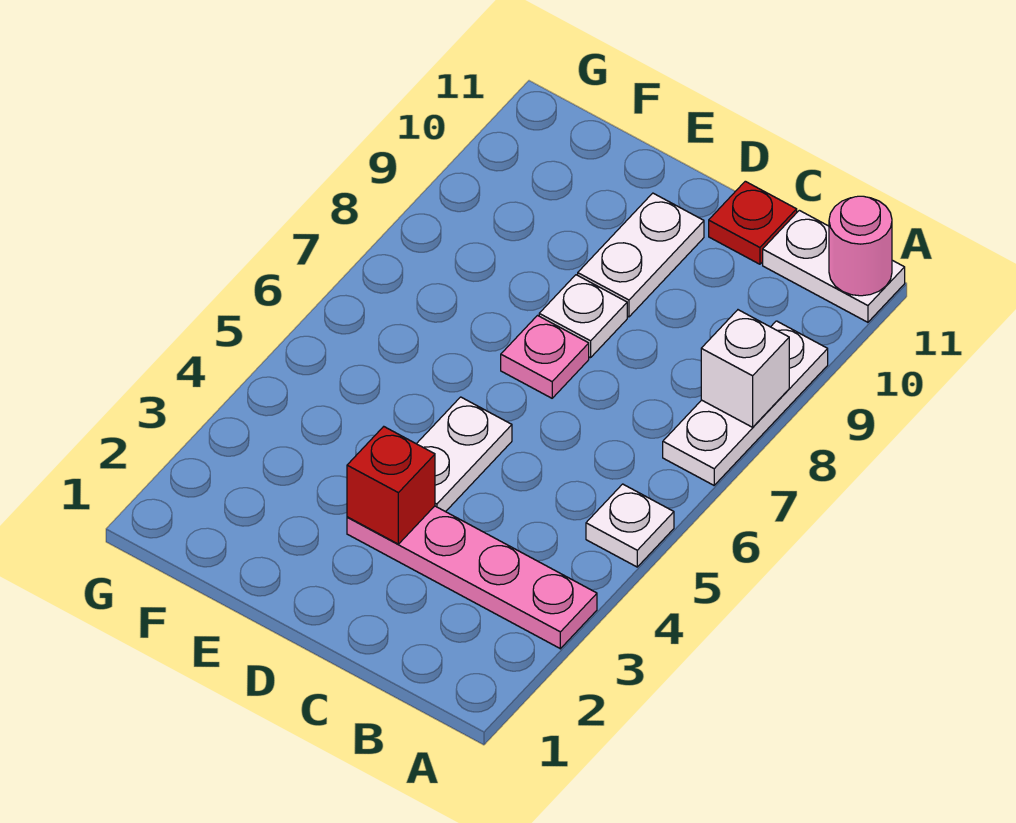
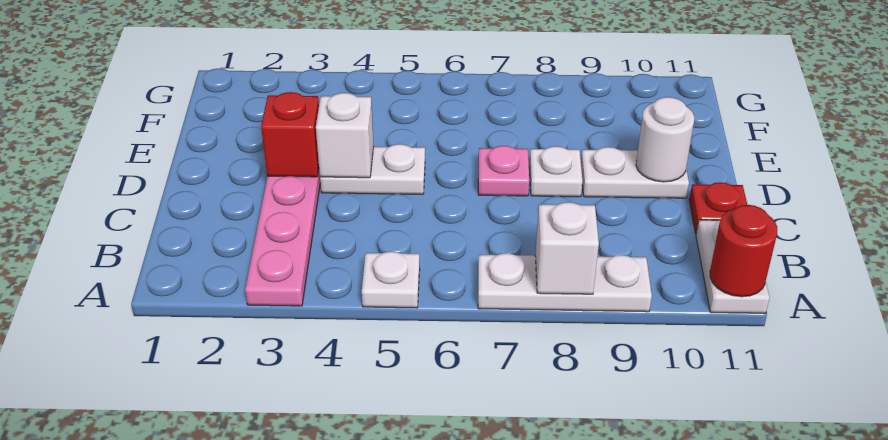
pink round brick A11 level 2 -> red round brick A11 level 2
none -> white brick D4 level 2
none -> white round brick D10 level 2

